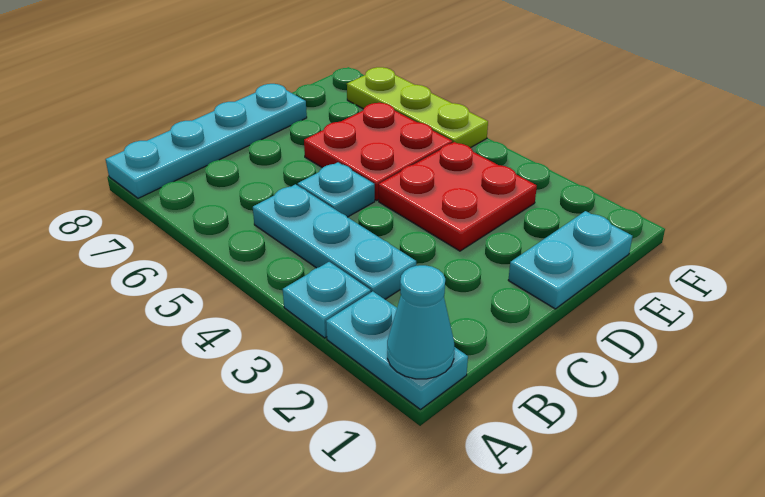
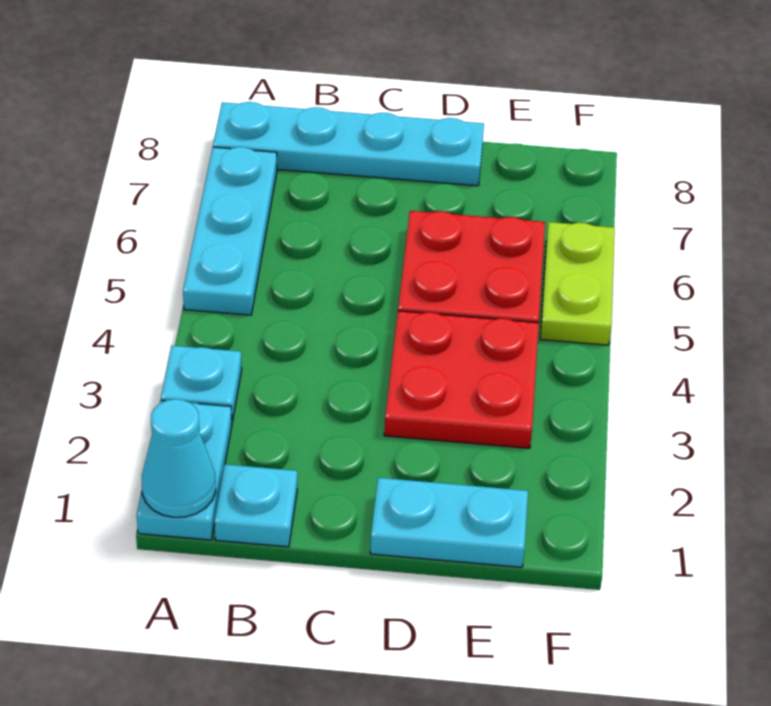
cyan plate B3:B5 level 1 -> cyan plate A5:A7 level 1
cyan plate C5 level 1 -> cyan plate B1 level 1
lime plate F5:F7 level 1 -> lime plate F5:F6 level 1

